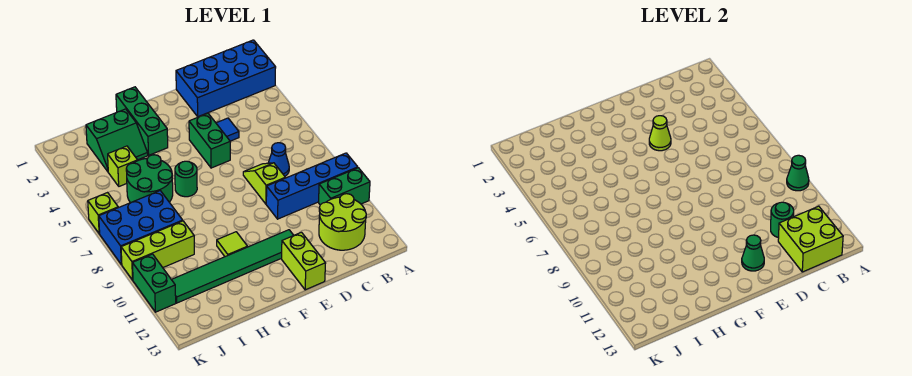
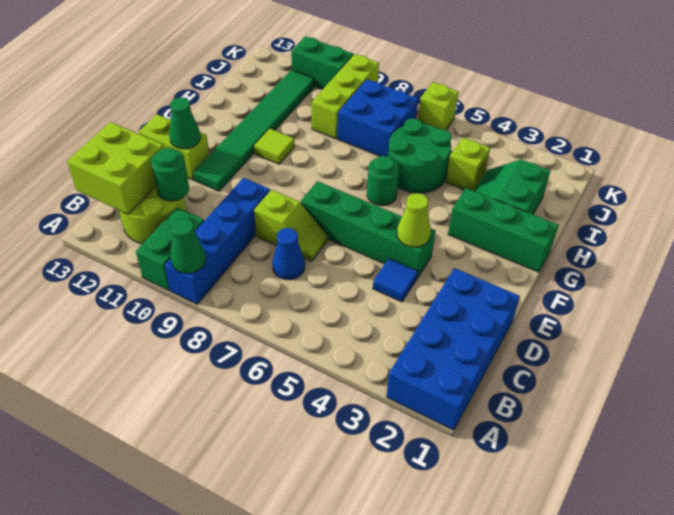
green brick E4:E5 level 1 -> green brick E4:E7 level 1
blue brick I7:K8 level 1 -> blue brick I7:J8 level 1

